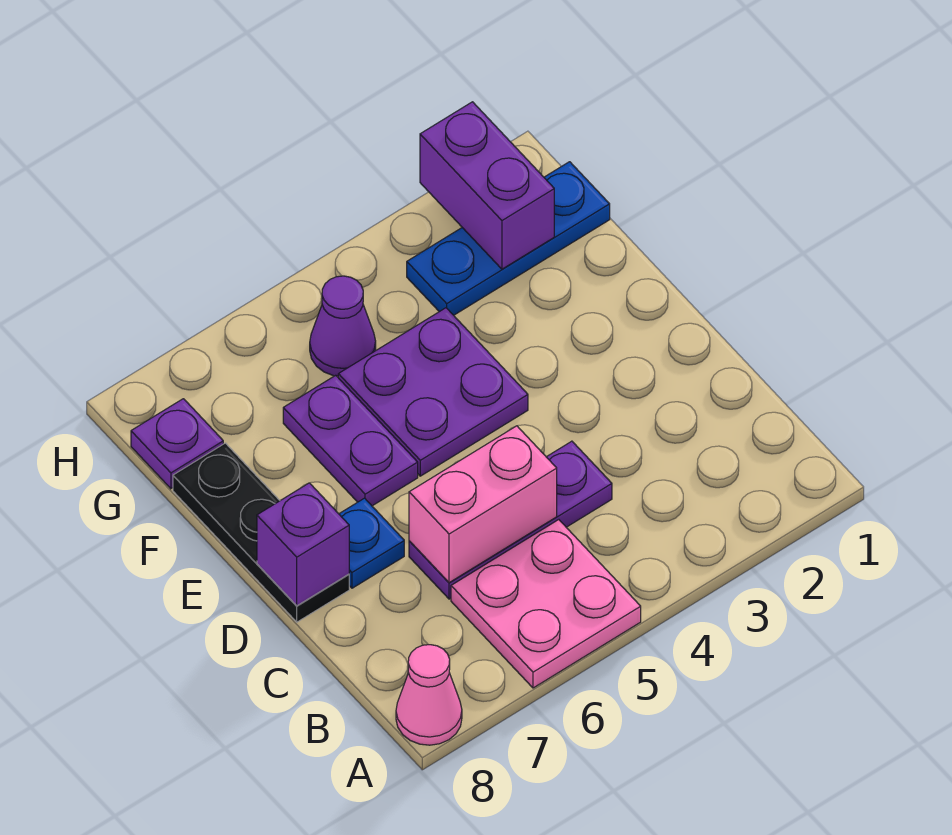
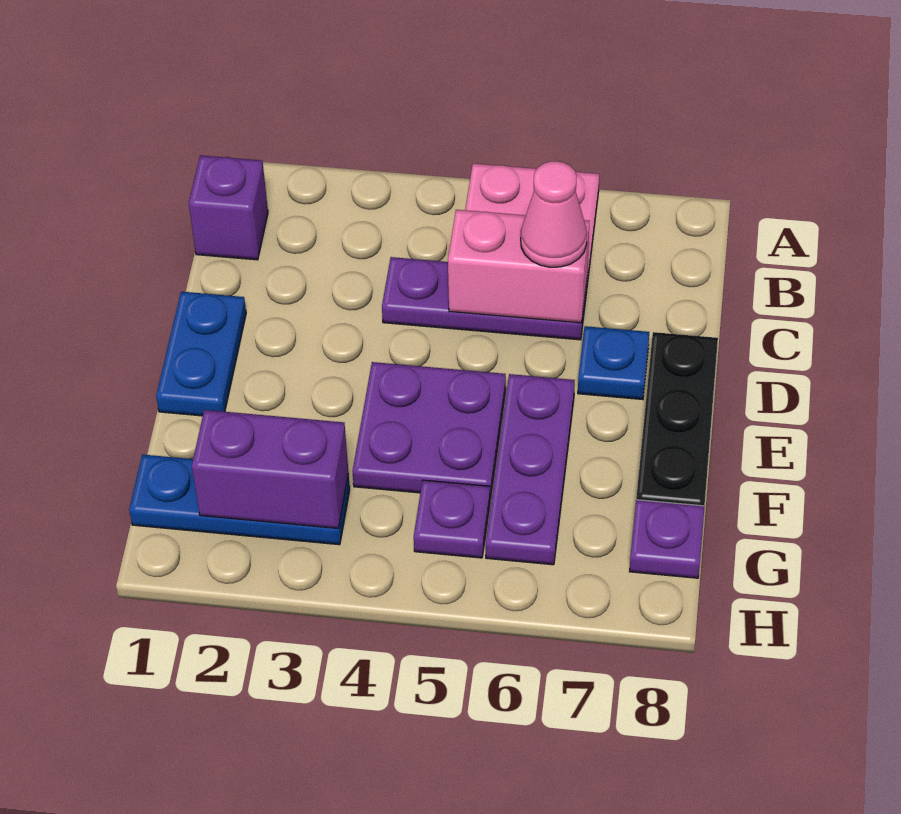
pink cone A8 level 1 -> pink cone C6 level 3
none -> blue plate D1:E1 level 1
purple brick D8 level 2 -> purple brick B1 level 1
purple plate E6:F6 level 1 -> purple plate E6:G6 level 1
purple brick G2:H2 level 2 -> purple brick G2:G3 level 2
purple cone G5 level 1 -> purple plate G5 level 1

